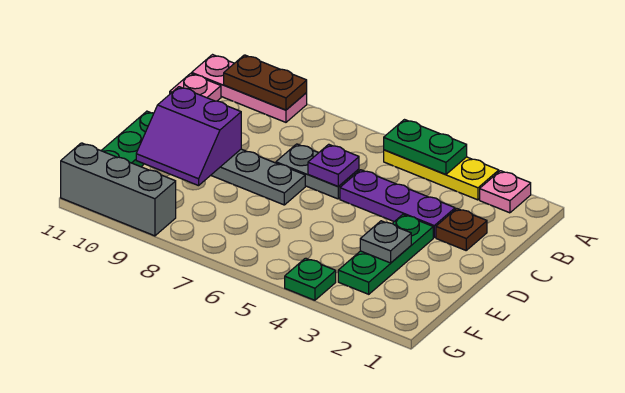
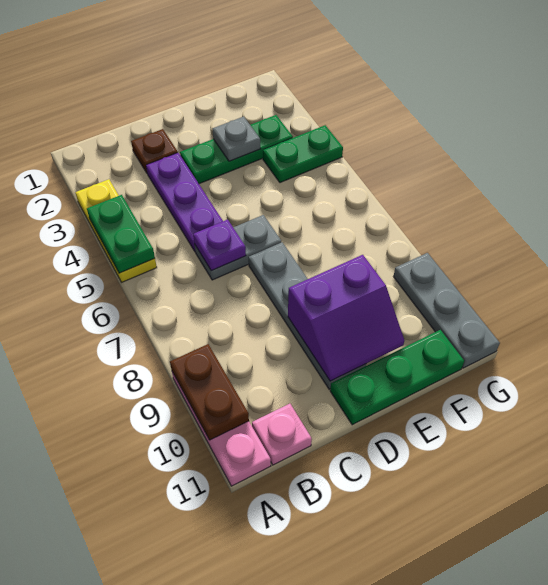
pink plate A2 level 1 -> none
grey plate C6:C7 level 1 -> grey plate C6:D6 level 1
purple slope D9:E10 level 2 top D -> purple slope D9:E10 level 2 top 9
green plate G4 level 1 -> green plate F4:G4 level 1
grey brick G9:G11 level 1 -> grey plate G9:G11 level 1

